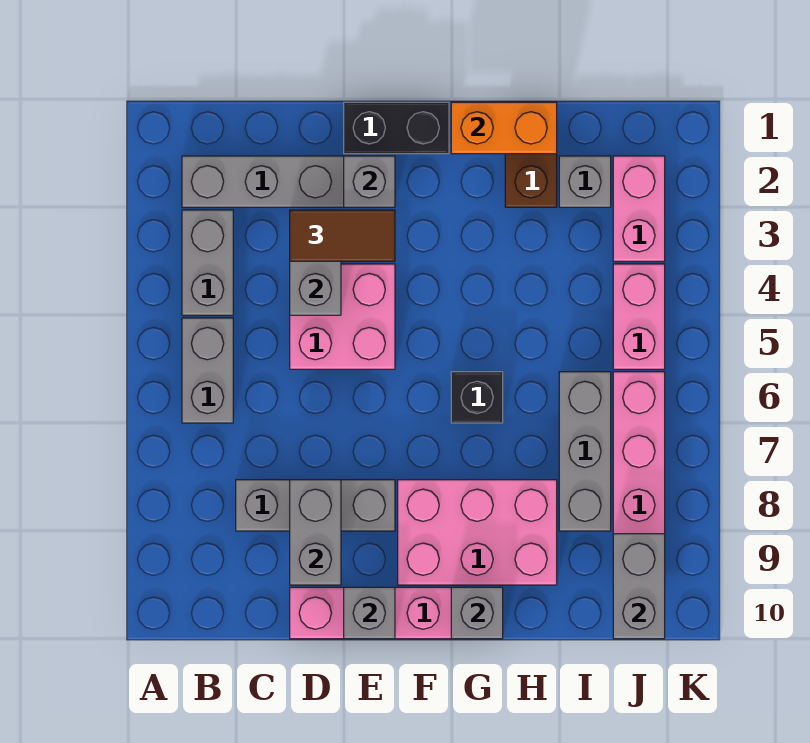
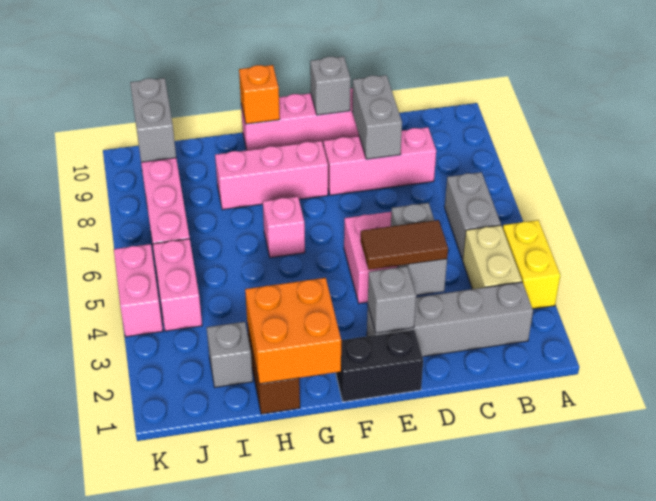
none -> yellow brick A3:A4 level 1
grey brick B3:B4 level 1 -> tan brick B3:B4 level 1
grey brick C8:E8 level 1 -> pink brick C8:E8 level 1
pink brick F8:H9 level 1 -> pink brick F8:H8 level 1
orange brick G1:H1 level 2 -> orange brick G1:H2 level 2
black brick G6 level 1 -> pink brick G6 level 1
grey brick G10 level 2 -> orange brick G10 level 2
grey brick I6:I8 level 1 -> none
pink brick J2:J3 level 1 -> pink brick K4:K5 level 1

